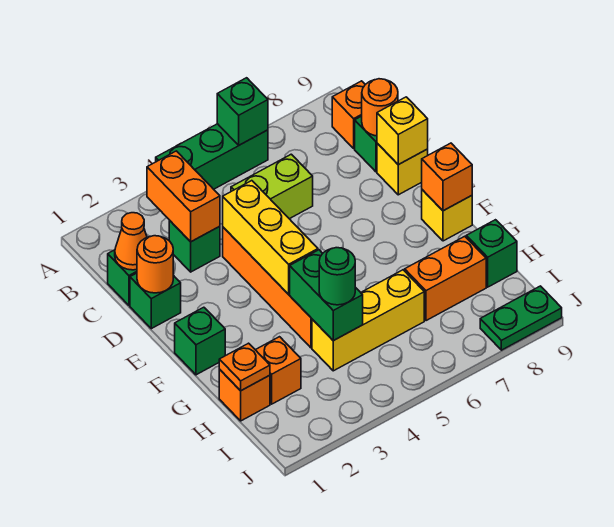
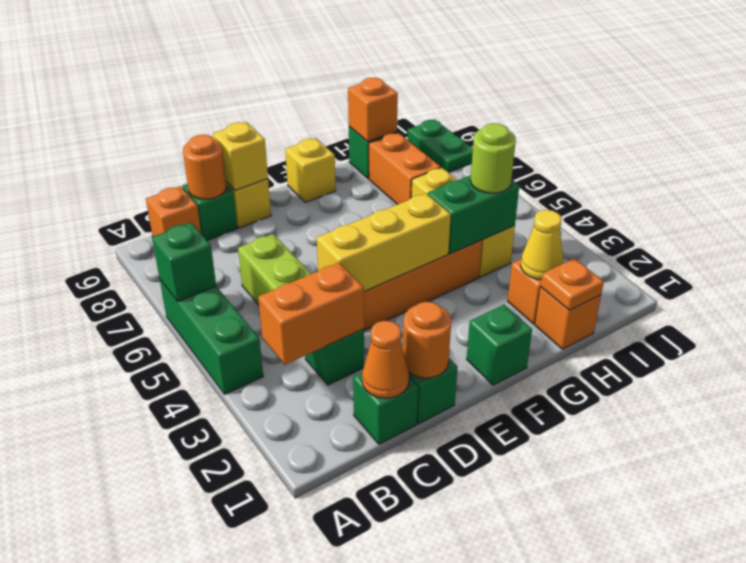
orange brick F9 level 2 -> orange brick H9 level 2
none -> yellow cone H2 level 2
green round brick H4 level 3 -> lime round brick H4 level 3

